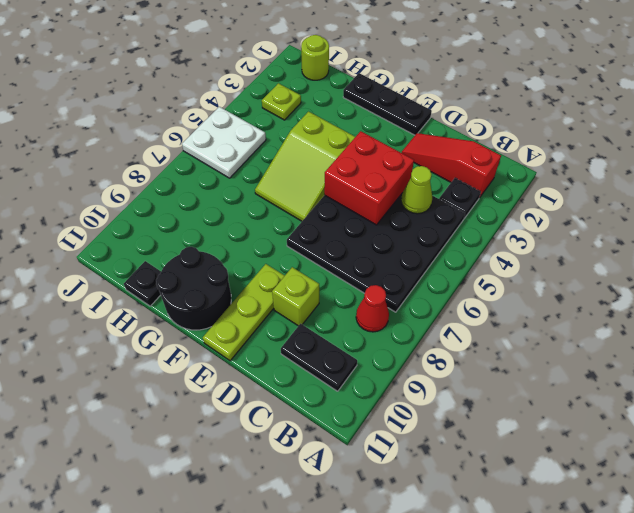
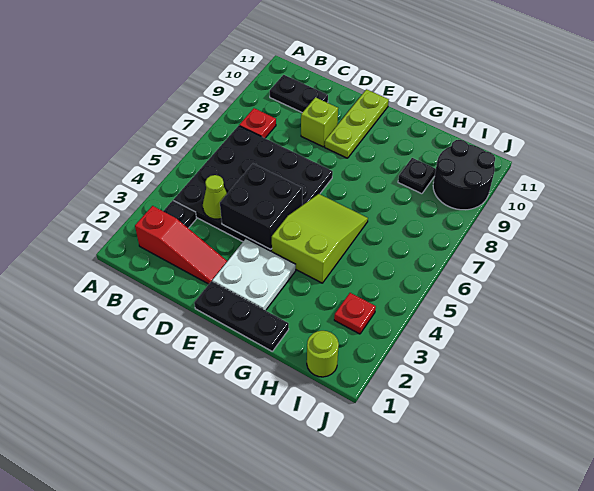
red cone B8 level 1 -> red plate B8 level 1
red brick D4:E5 level 2 -> black brick D4:E5 level 2
black round brick F10:G11 level 1 -> black round brick I9:J10 level 1
black plate H11 level 1 -> black plate H9 level 1
lime plate I3 level 1 -> red plate I3 level 1
white plate I5:J6 level 1 -> white plate E2:F3 level 1

